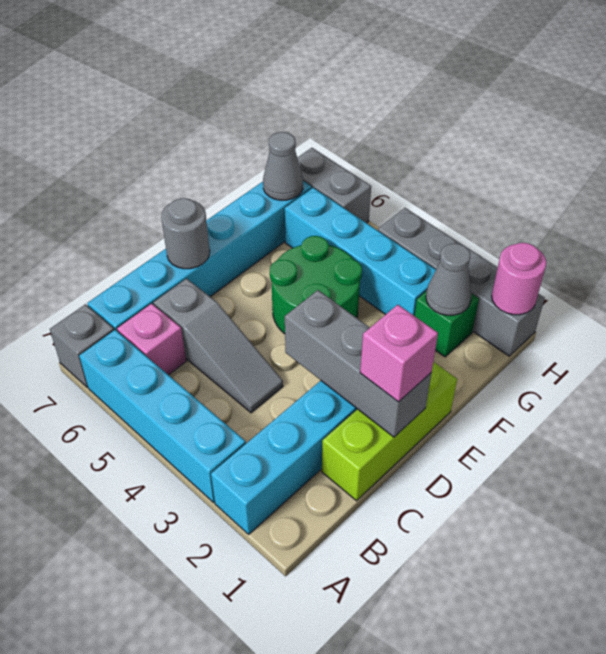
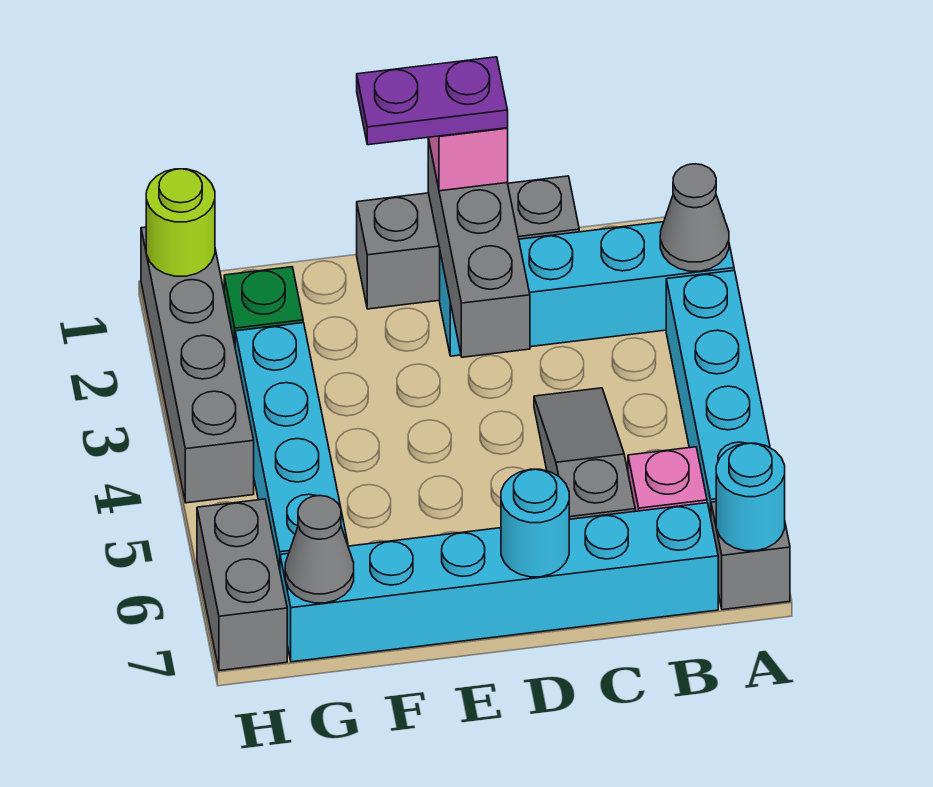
none -> cyan round brick A7 level 2
lime brick C1:E1 level 1 -> grey brick C1:E1 level 1
none -> purple plate D1:E1 level 4
grey round brick D7 level 2 -> cyan round brick D7 level 2
green round brick E4:F5 level 1 -> none
grey cone G2 level 2 -> grey cone A2 level 2
pink round brick H1 level 2 -> lime round brick H1 level 2

